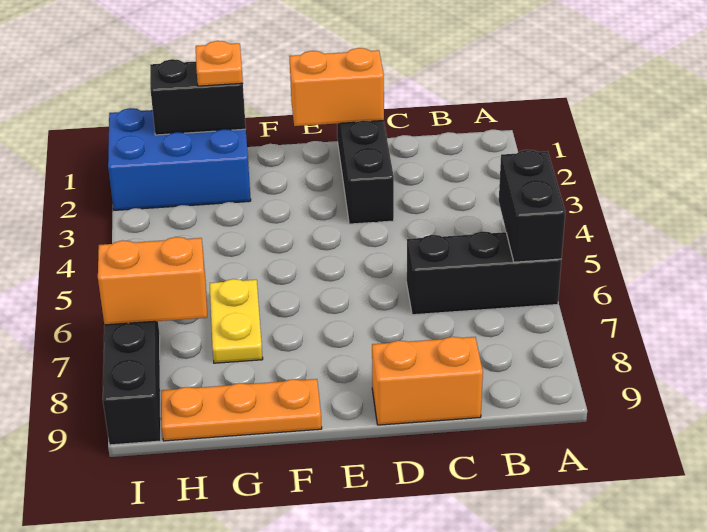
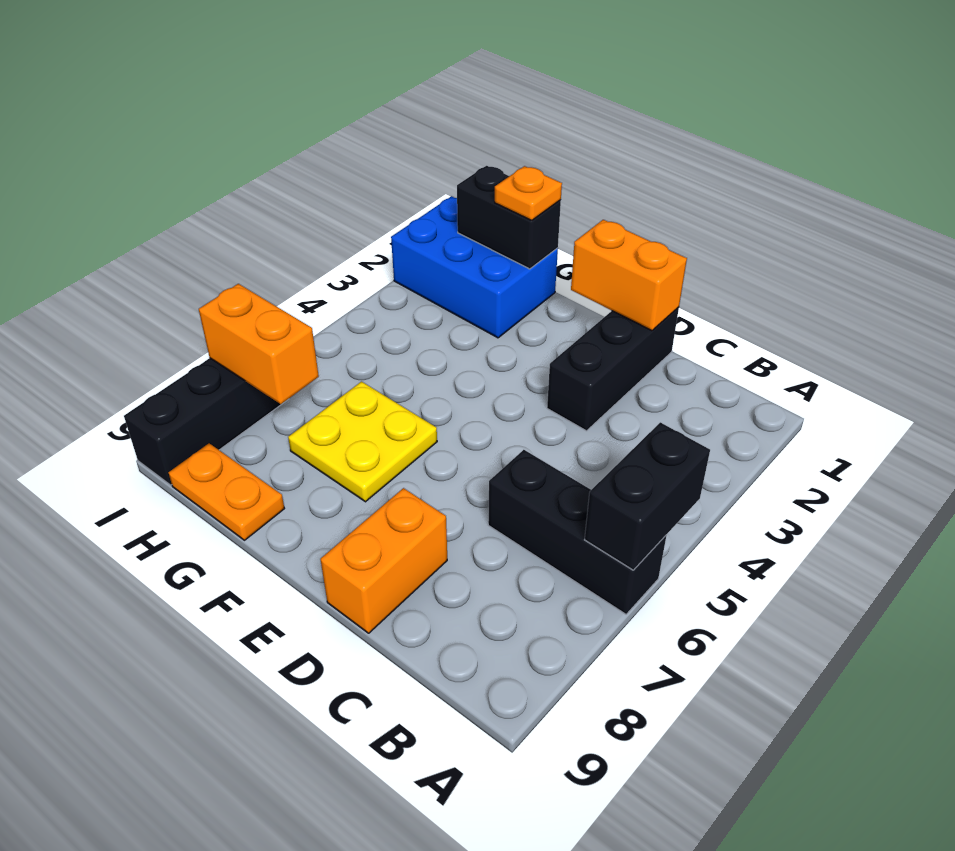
orange brick C9:D9 level 1 -> orange brick D8:D9 level 1
orange plate F9:H9 level 1 -> orange plate G9:H9 level 1
yellow plate G6:G7 level 1 -> yellow plate F6:G7 level 1

